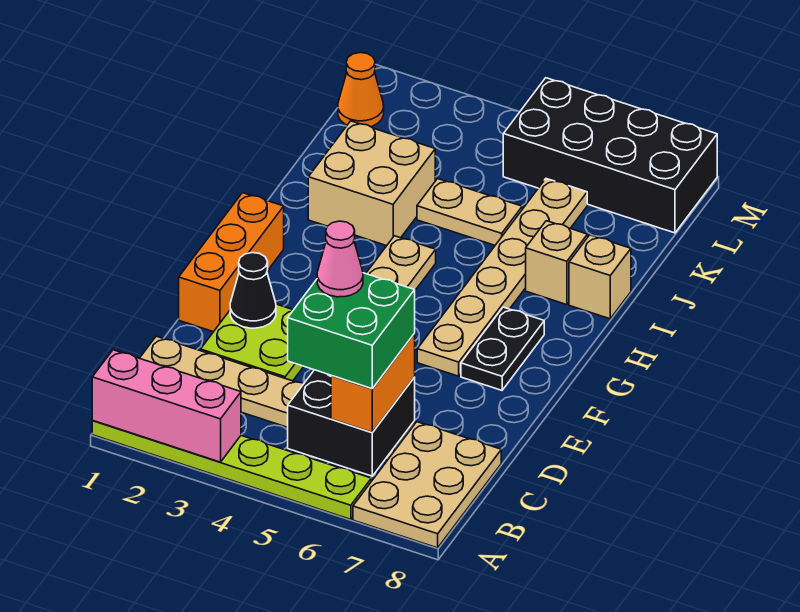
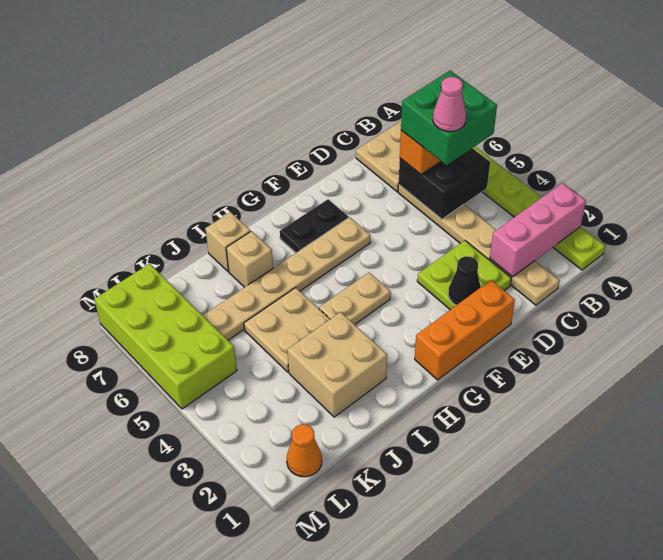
pink brick A1:A3 level 2 -> pink brick A2:C2 level 2
tan plate J4:J5 level 1 -> tan plate I4:J5 level 1
black brick L5:M8 level 1 -> lime brick L5:M8 level 1

